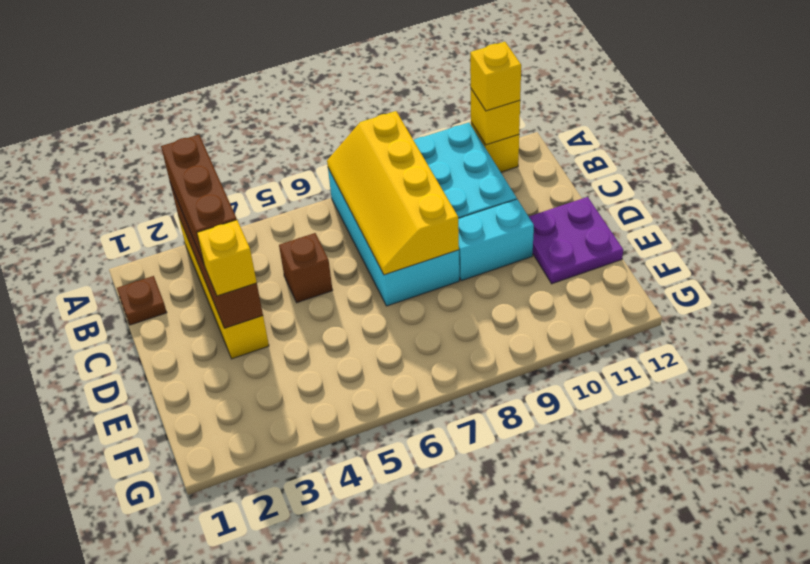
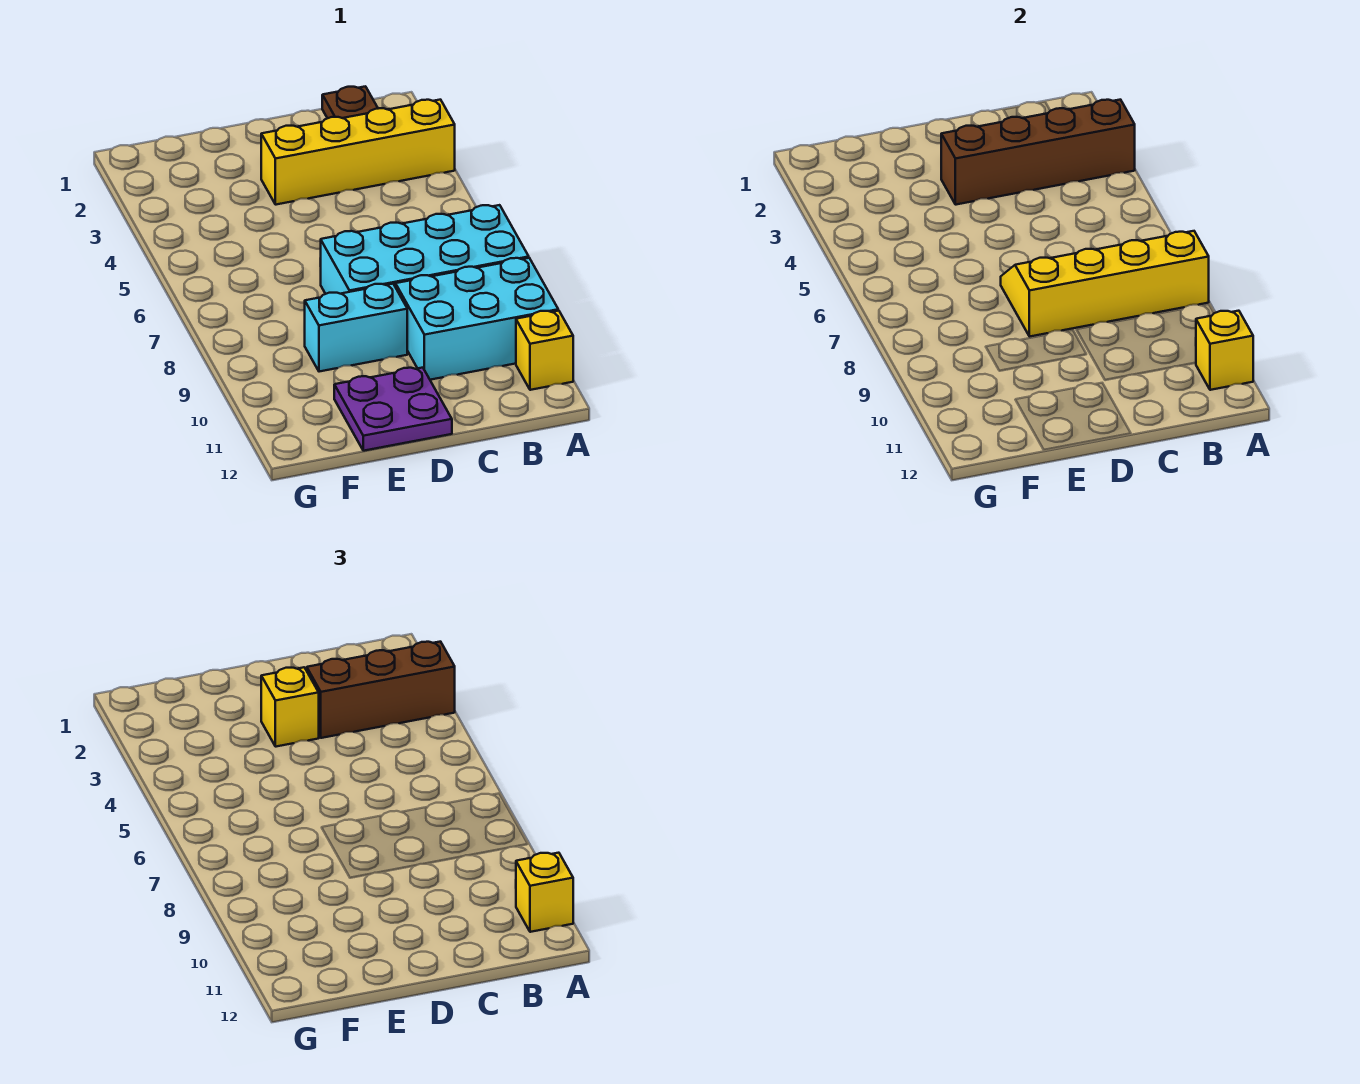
brown brick C5 level 1 -> none
cyan brick D9:D10 level 1 -> cyan brick D9:E9 level 1

